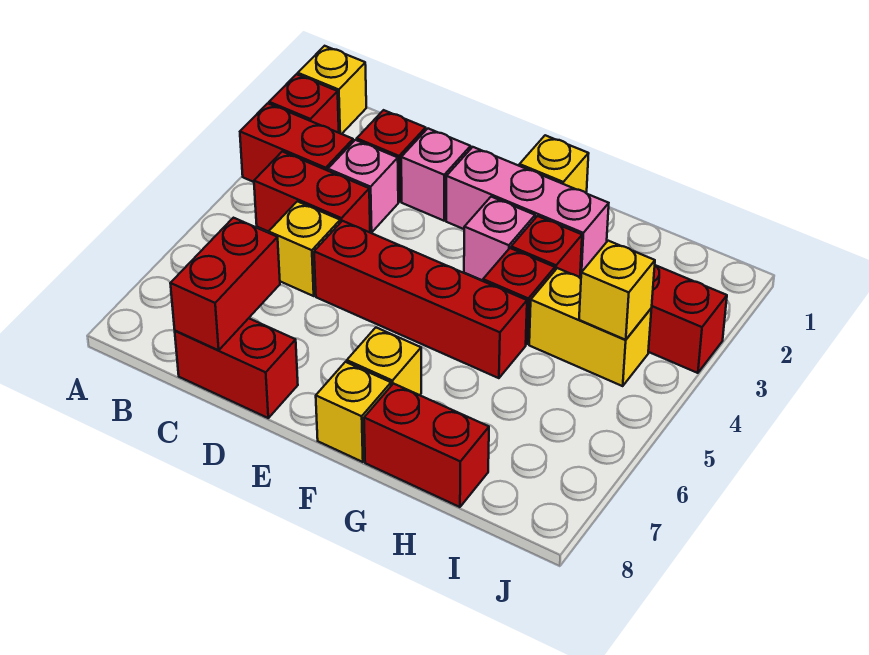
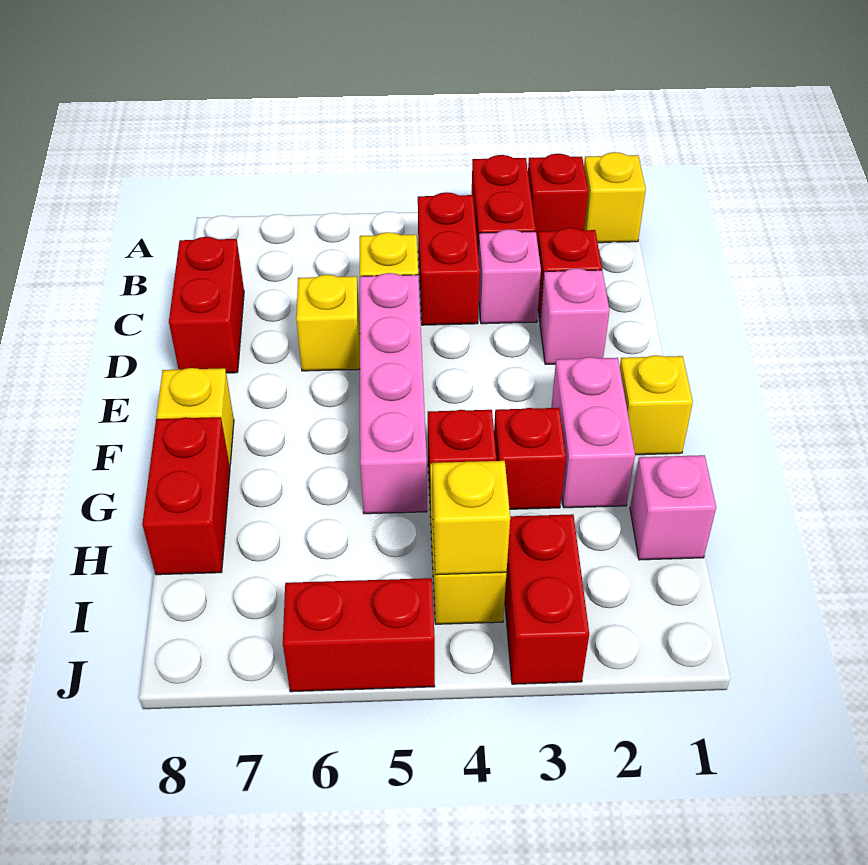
red brick C7:C8 level 2 -> red brick J5:J6 level 1
red brick D5:G5 level 1 -> pink brick D5:G5 level 1
pink brick E2:G2 level 1 -> pink brick F2:G2 level 1
pink brick F3 level 1 -> pink brick H1 level 1
yellow brick F7 level 1 -> yellow brick D6 level 1

